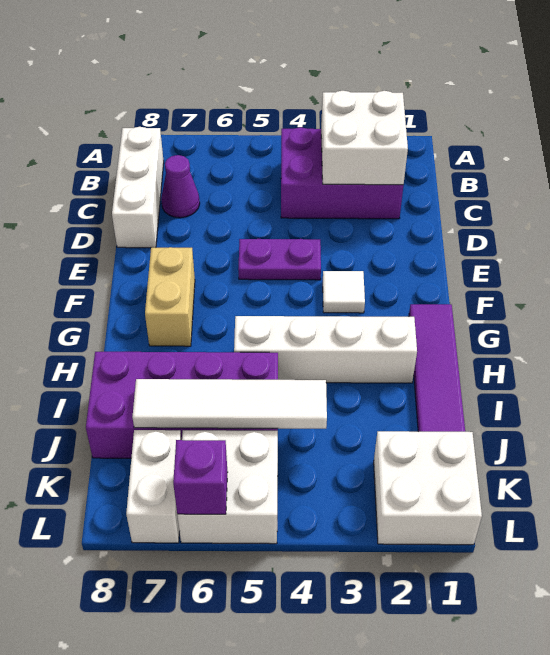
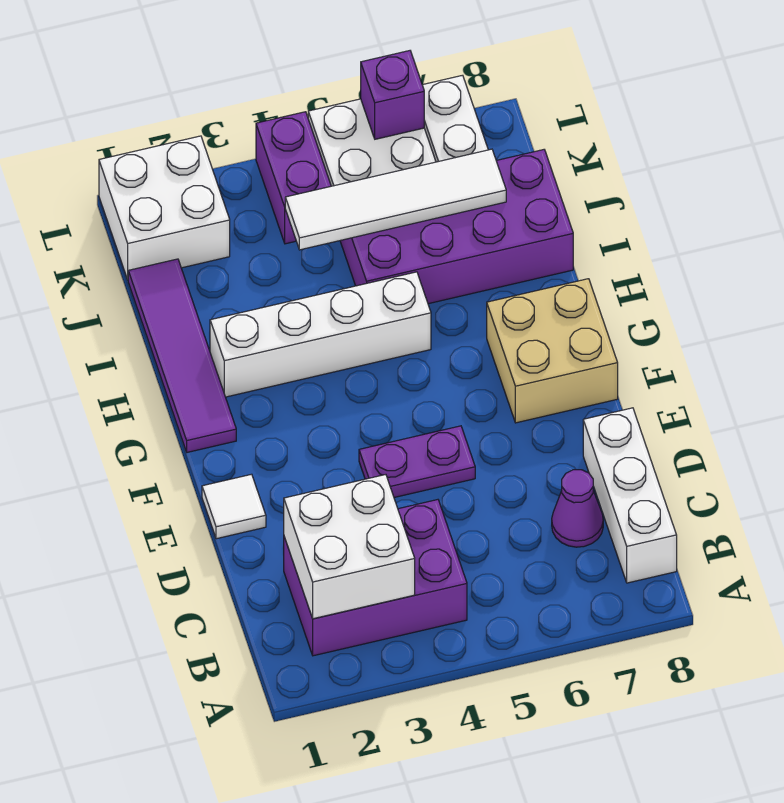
white tile F3 level 1 -> white tile E1 level 1
tan brick F7:G7 level 1 -> tan brick F7:G8 level 1
none -> purple brick K4:L4 level 1

